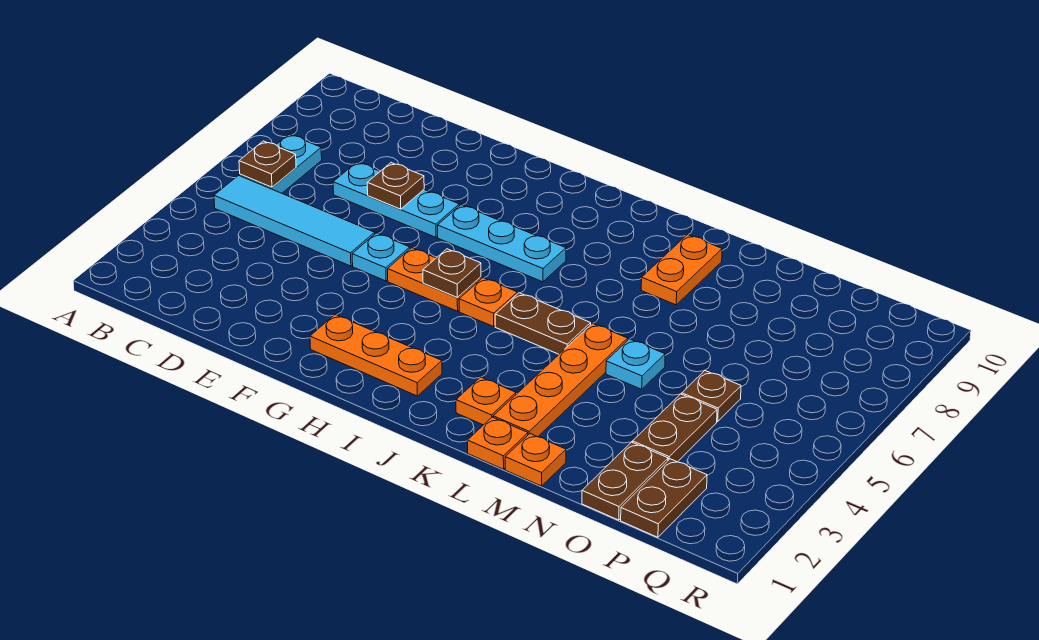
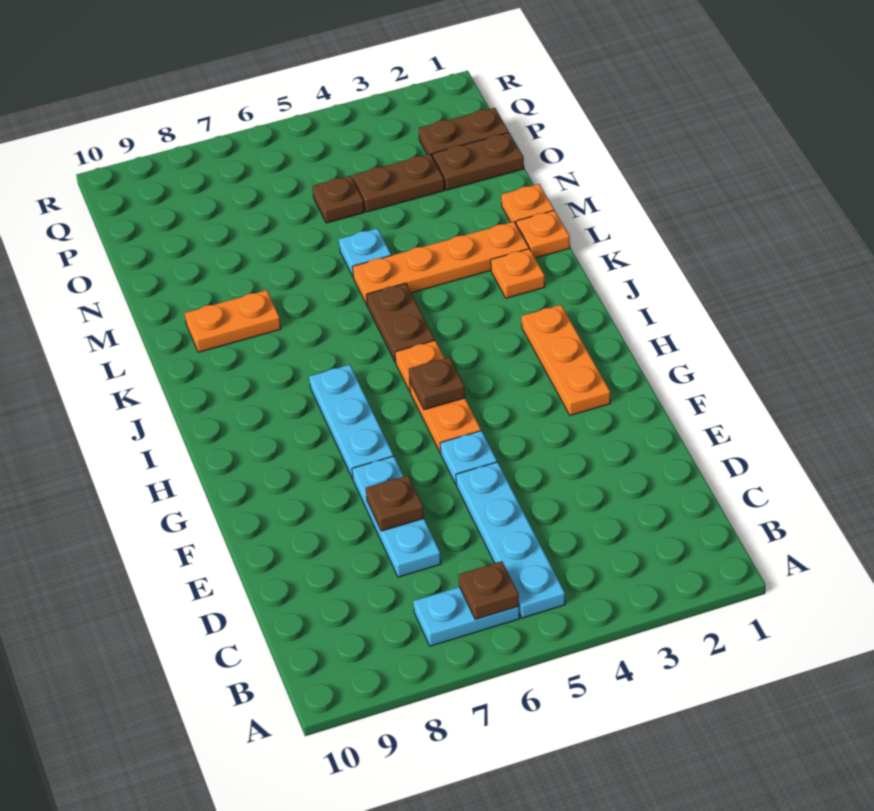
cyan tile B5:E5 level 1 -> cyan plate B5:E5 level 1

